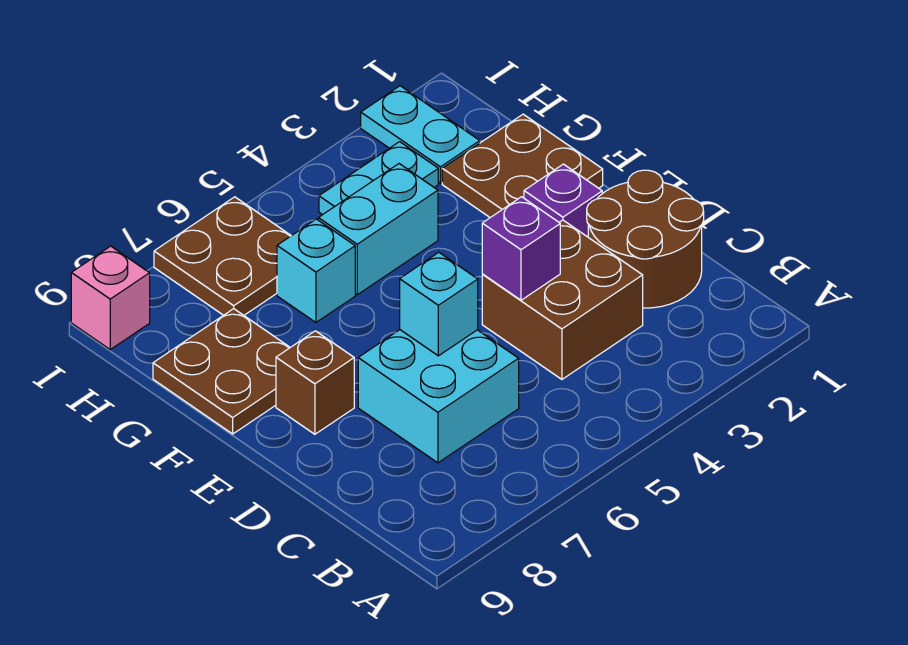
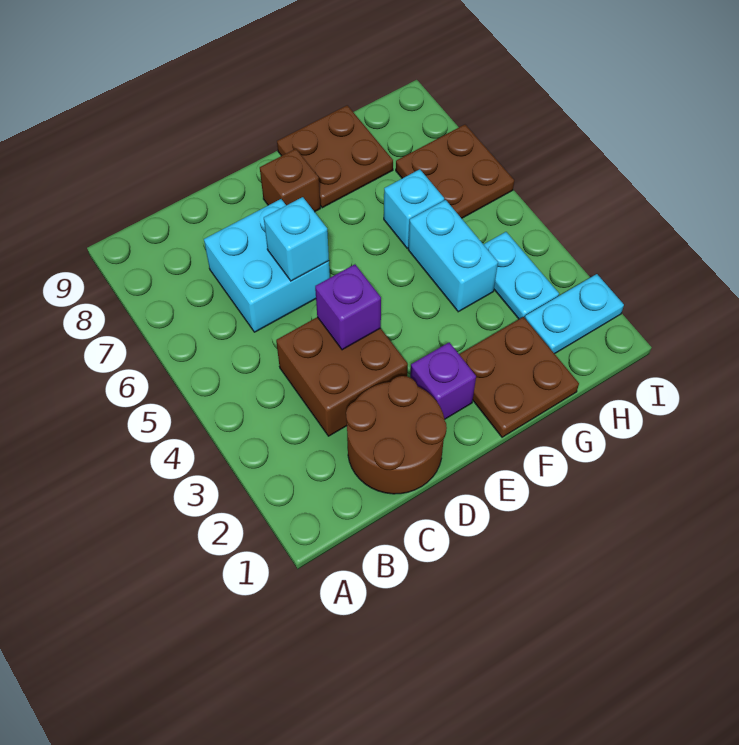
pink brick I9 level 1 -> none

